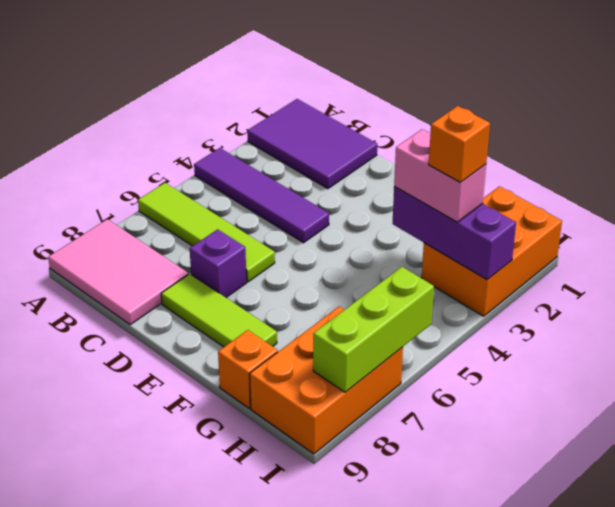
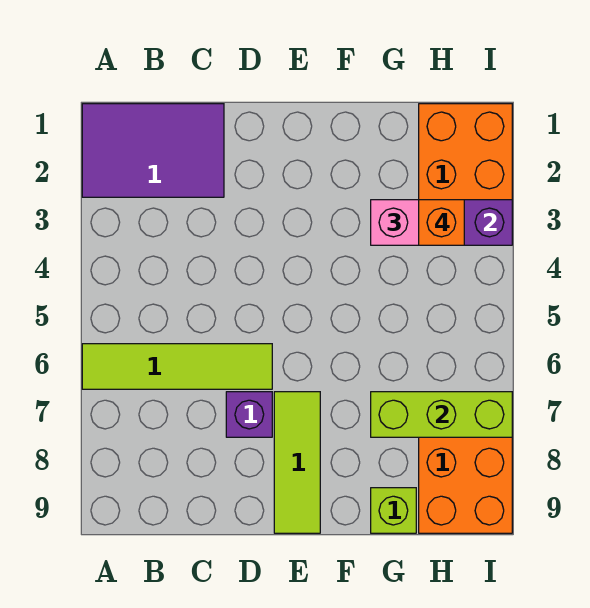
purple tile A4:D4 level 1 -> none
pink tile A8:C9 level 1 -> none
lime tile D8:F8 level 1 -> lime tile E7:E9 level 1
orange brick G9 level 1 -> lime brick G9 level 1
lime brick I6:I8 level 2 -> lime brick G7:I7 level 2

